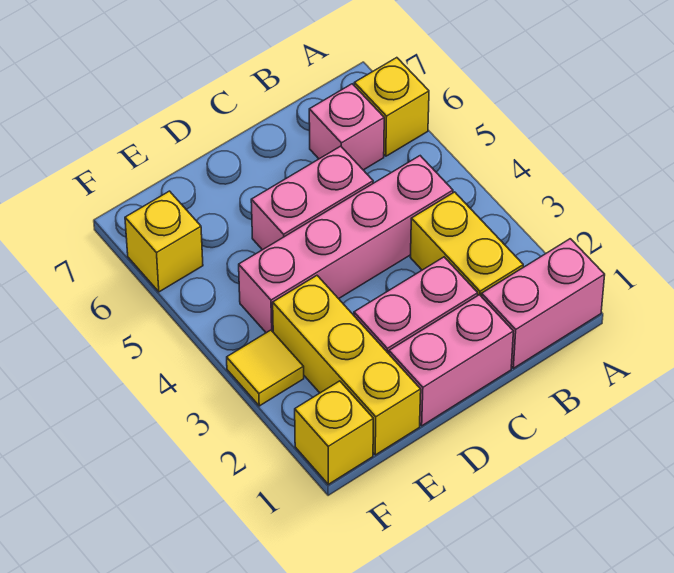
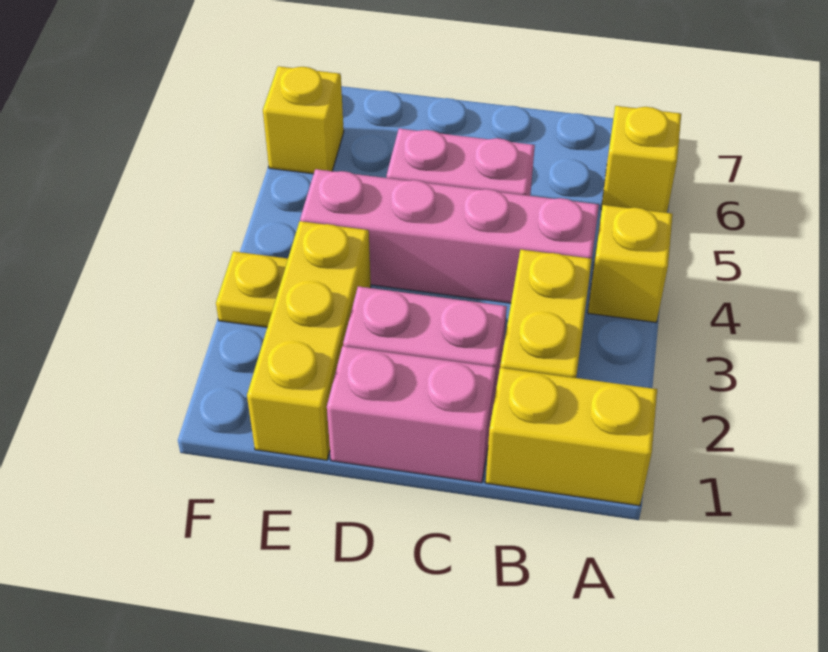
pink brick A1:B1 level 1 -> yellow brick A1:B1 level 1
pink brick B6 level 1 -> none
yellow brick F1 level 1 -> yellow brick A4 level 1
yellow tile F3 level 1 -> yellow plate F3 level 1

